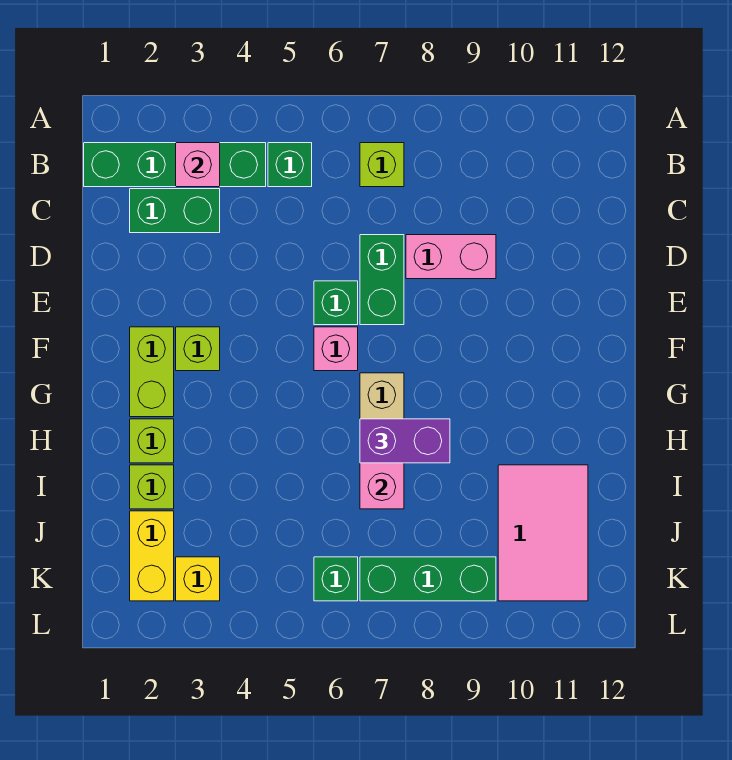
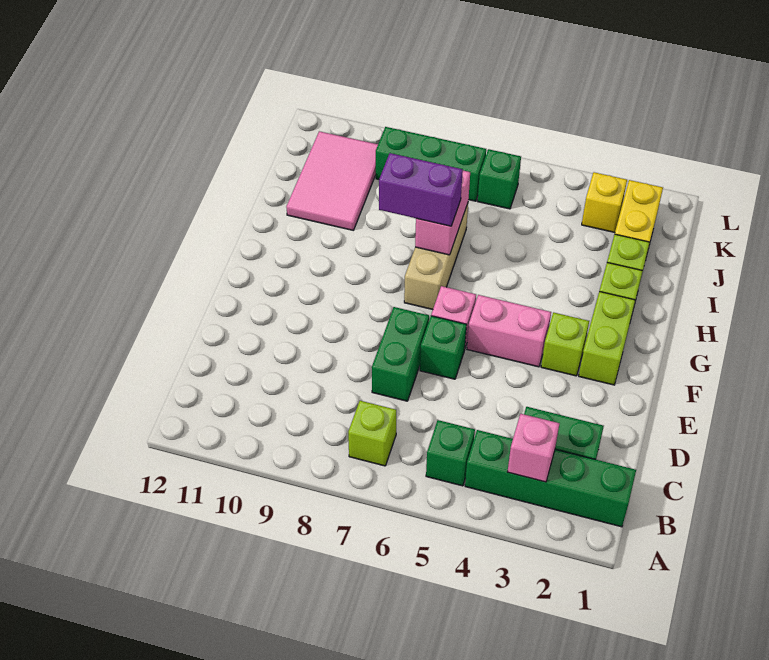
pink brick D8:D9 level 1 -> pink brick F4:F5 level 1

